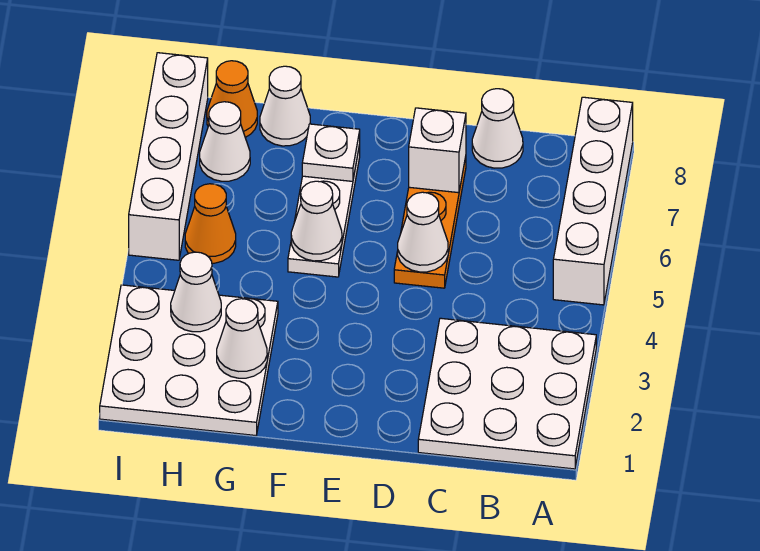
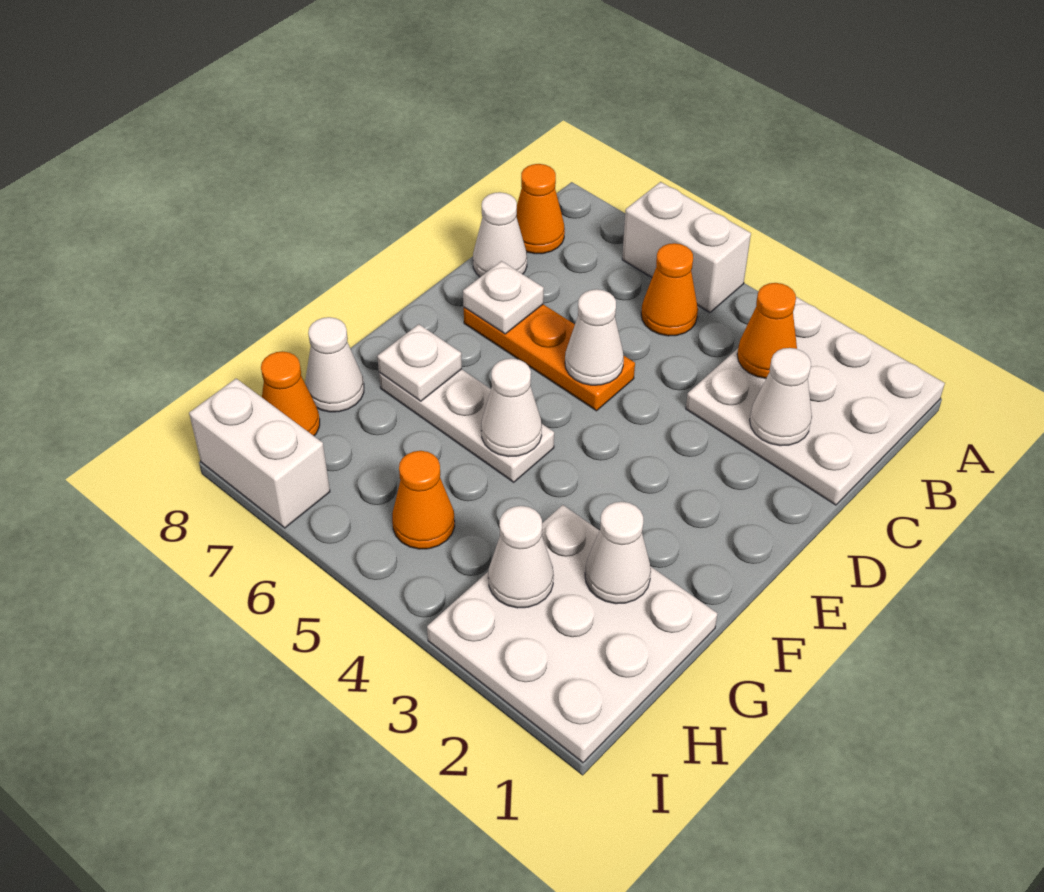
white brick A5:A8 level 1 -> white brick A5:A6 level 1
none -> orange cone B3 level 2
none -> orange cone B5 level 1
none -> orange cone B8 level 1
white brick D7 level 2 -> white plate D7 level 2
white cone H7 level 1 -> white cone C2 level 2
white brick I5:I8 level 1 -> white brick I7:I8 level 1

